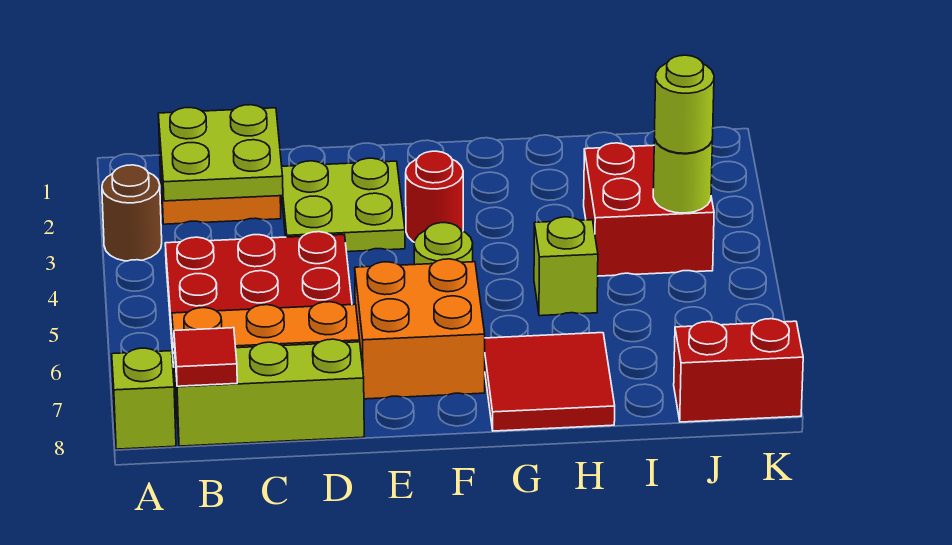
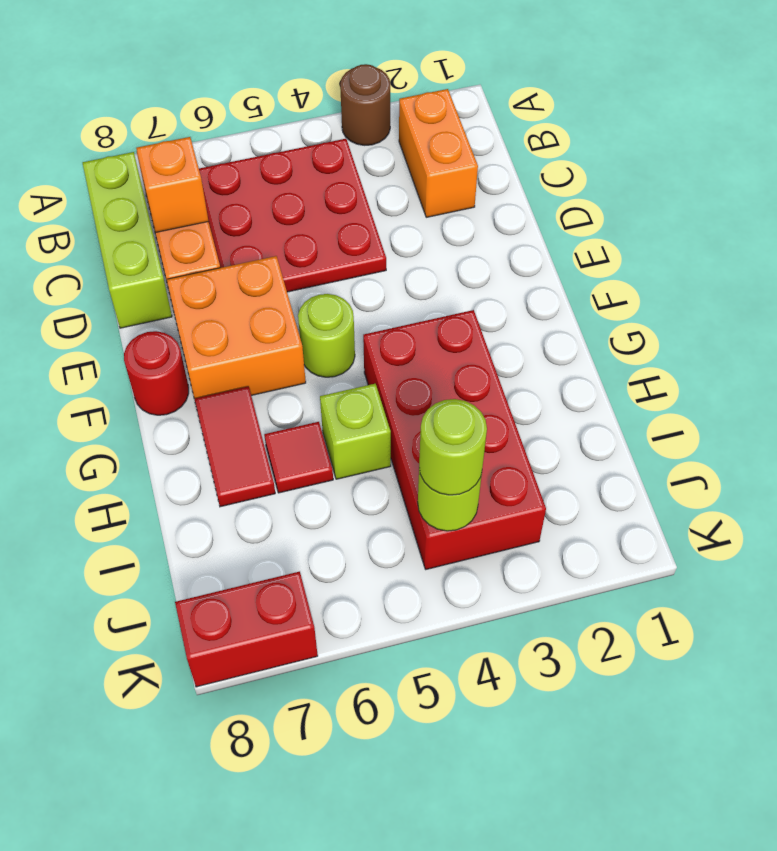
lime brick A8 level 1 -> none
lime plate B2:C3 level 2 -> none
red tile B8 level 2 -> red tile H6 level 1
none -> orange brick C7 level 2
lime plate D2:E3 level 1 -> none
red round brick F3 level 1 -> red round brick F8 level 1
red tile G7:H8 level 1 -> red tile G7:H7 level 1
red brick I3:J4 level 1 -> red brick G3:J4 level 1
red brick J8:K8 level 1 -> red brick K7:K8 level 1

